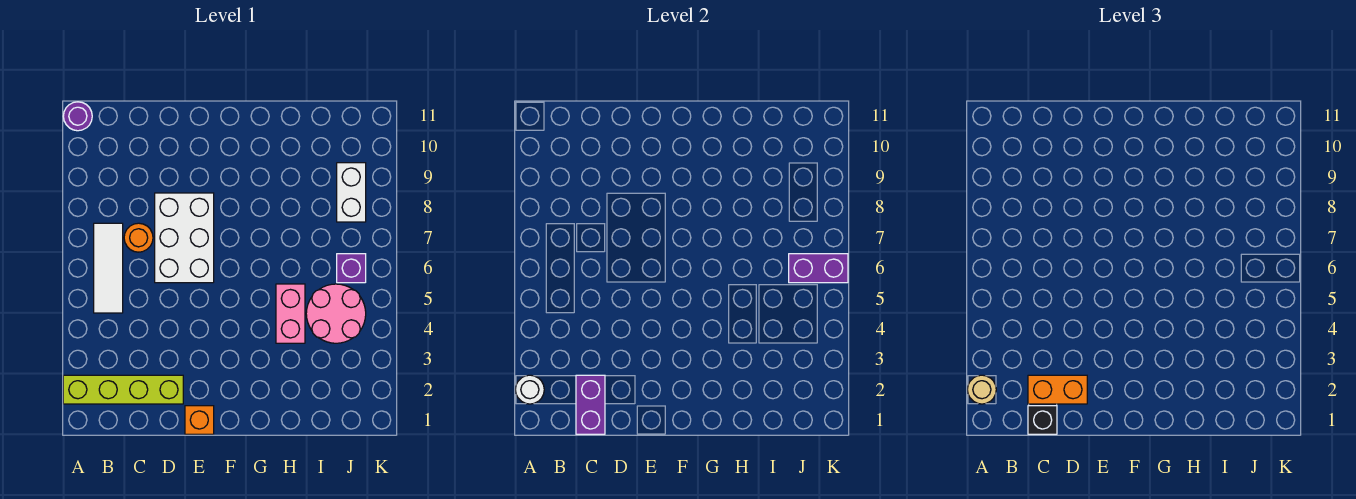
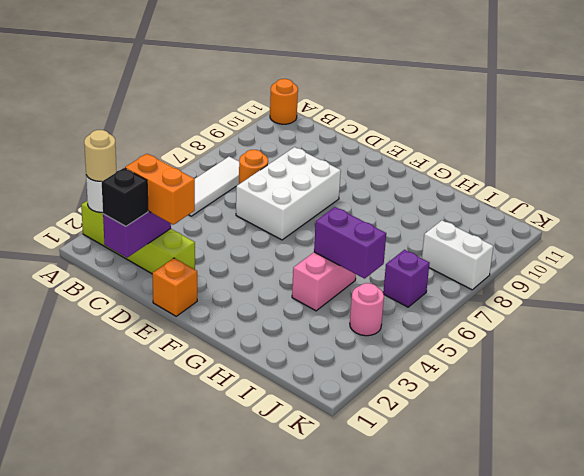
purple round brick A11 level 1 -> orange round brick A11 level 1
pink round brick I4:J5 level 1 -> pink round brick J4 level 1
purple brick J6:K6 level 2 -> purple brick H5:I5 level 2
white brick J8:J9 level 1 -> white brick J8:K8 level 1

